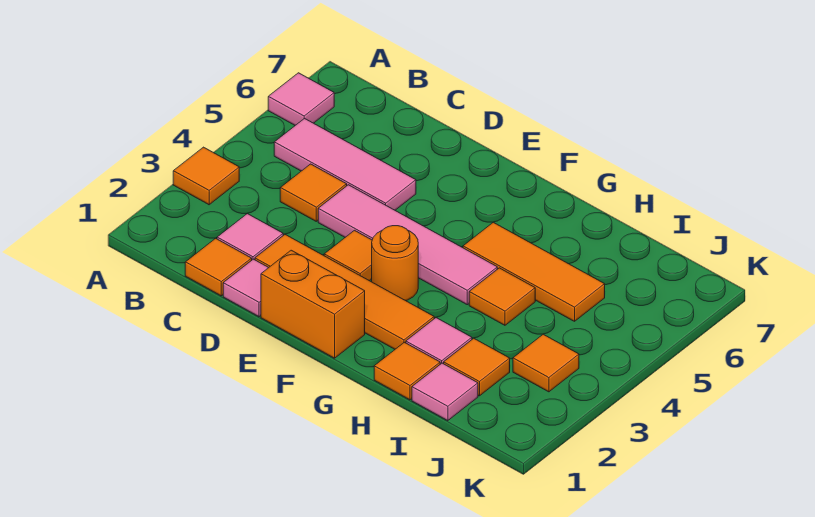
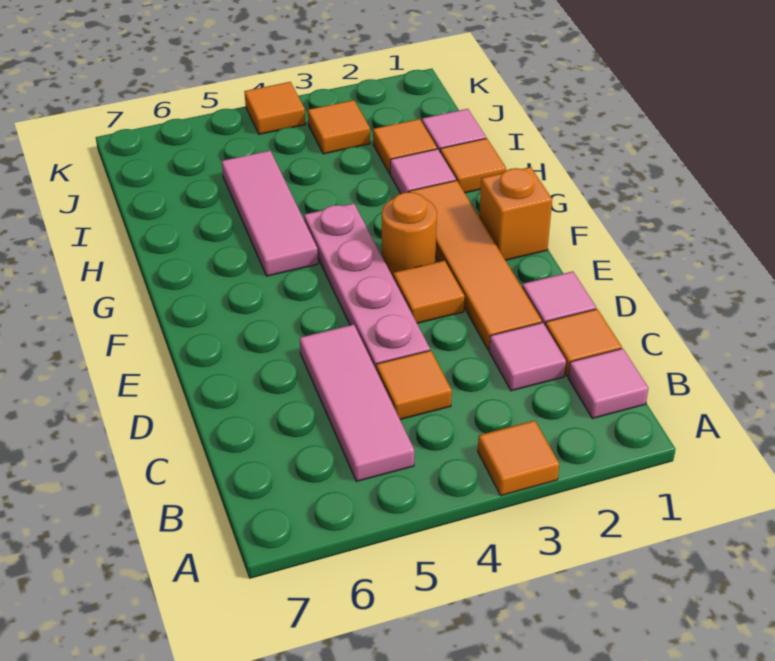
pink tile A6 level 1 -> pink tile B1 level 1
pink tile D4:G4 level 1 -> pink plate D4:G4 level 1
orange brick E1:F1 level 1 -> orange brick F1 level 1
orange tile G5:I5 level 1 -> pink tile G5:I5 level 1
orange tile H4 level 1 -> orange tile K4 level 1

